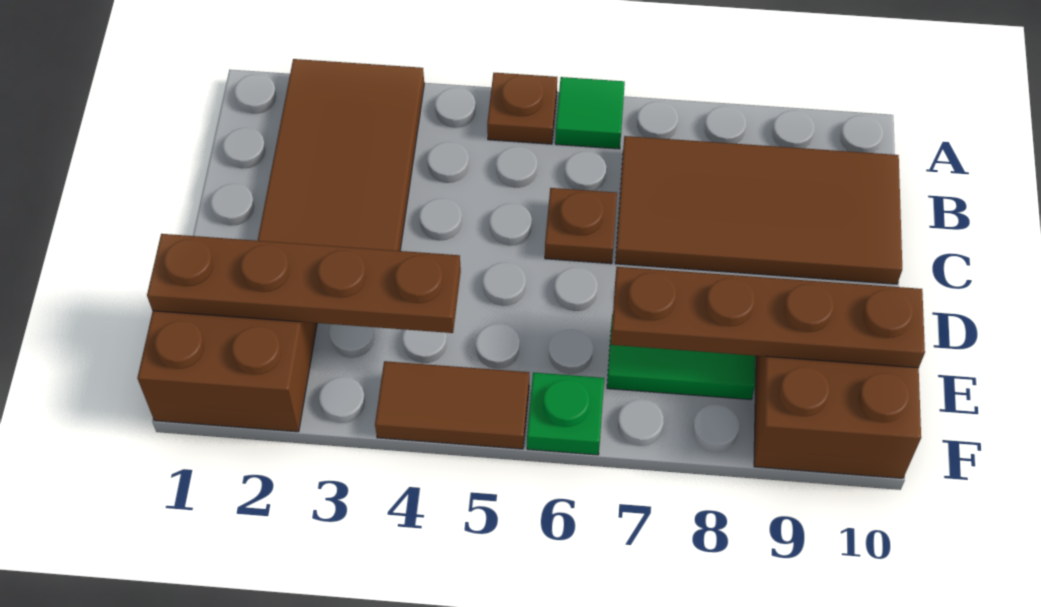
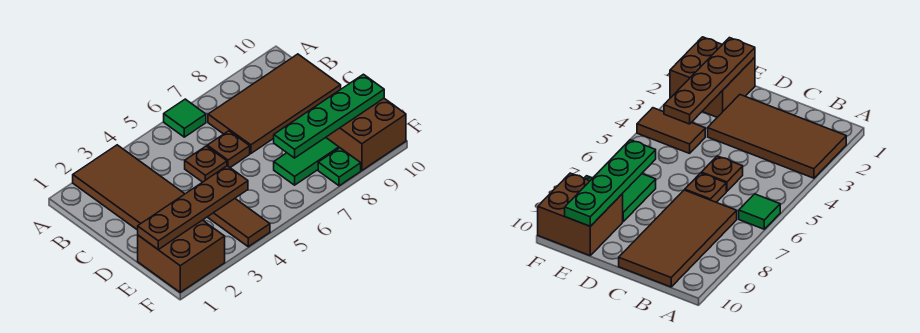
brown plate A5 level 1 -> brown plate C5 level 1
brown plate E7:E10 level 2 -> green plate E7:E10 level 2
brown tile F4:F5 level 1 -> brown tile E4:F4 level 1
green plate F6 level 1 -> green plate F8 level 1

